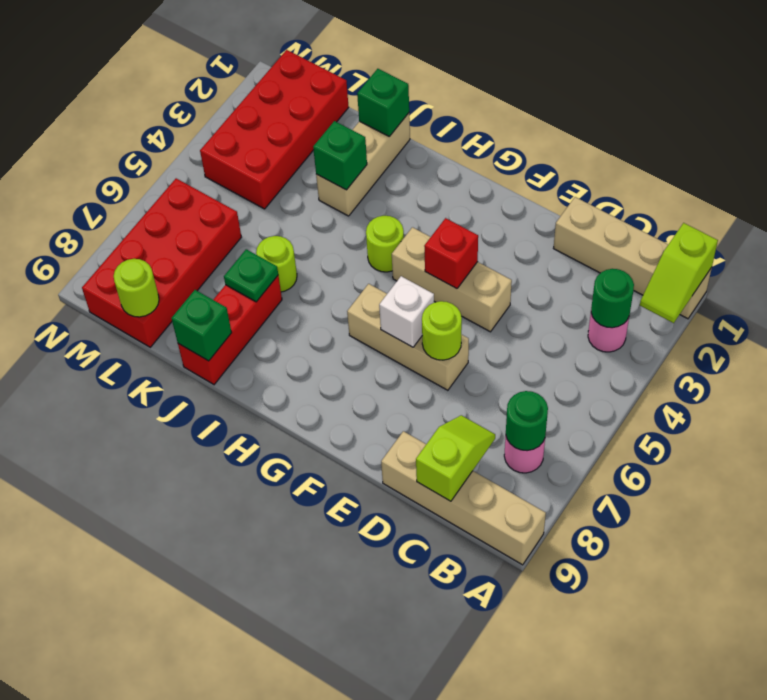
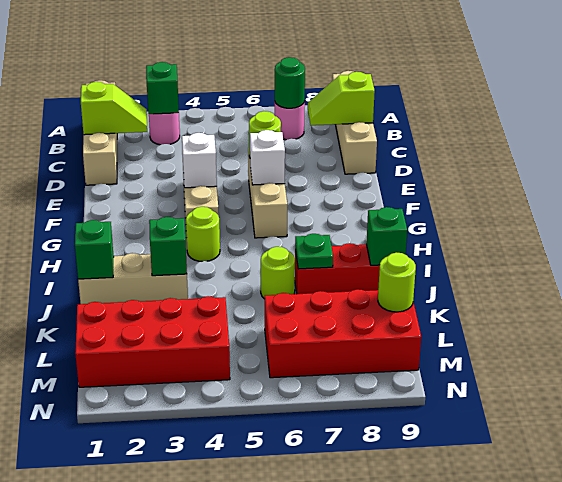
lime slope A1:A2 level 2 top 1 -> lime slope C1:C2 level 2 top 1
green round brick B3 level 2 -> green brick B3 level 2
red brick F4 level 2 -> white brick F4 level 2

